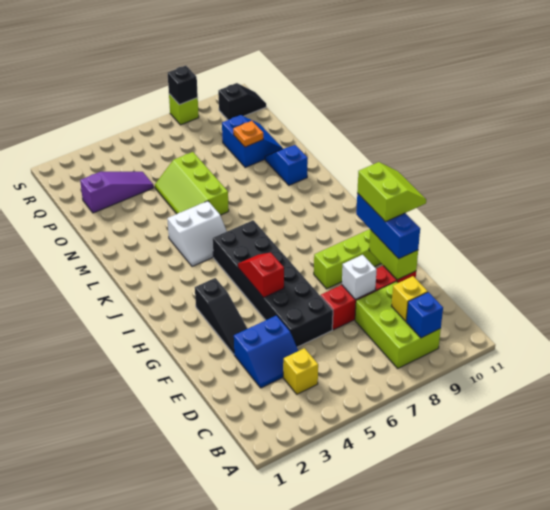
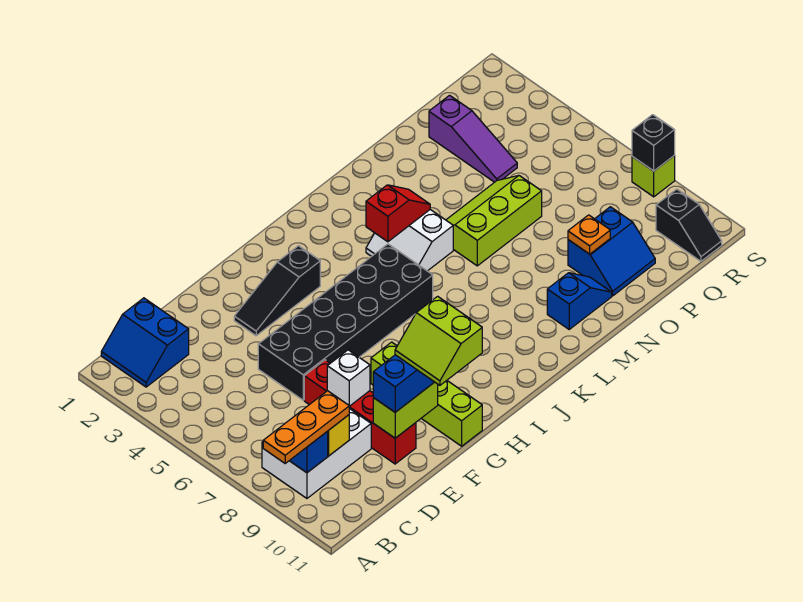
none -> orange plate A9:C9 level 3
lime brick B8:D9 level 1 -> white brick B8:D9 level 1
yellow brick C4 level 1 -> none
blue slope D3:E4 level 1 top E -> blue slope B1:C2 level 1 top C
lime slope F10:G11 level 4 top 10 -> lime slope F10:G11 level 4 top G
red slope G5:H5 level 2 top G -> red slope K4:L4 level 2 top K

